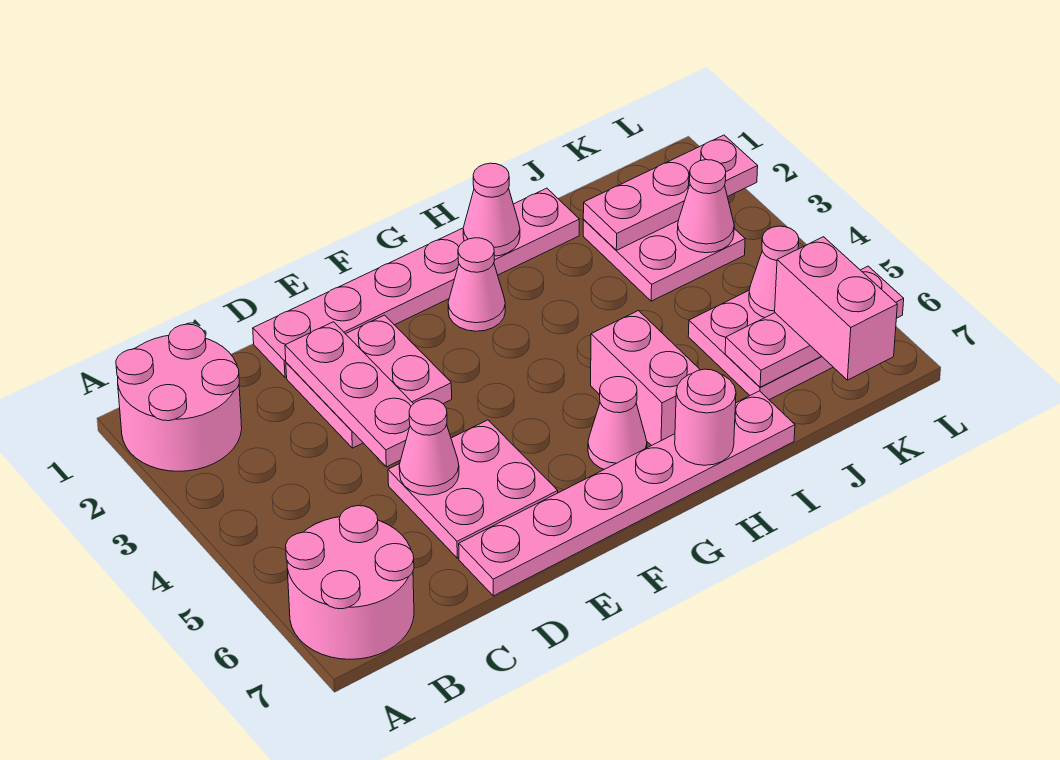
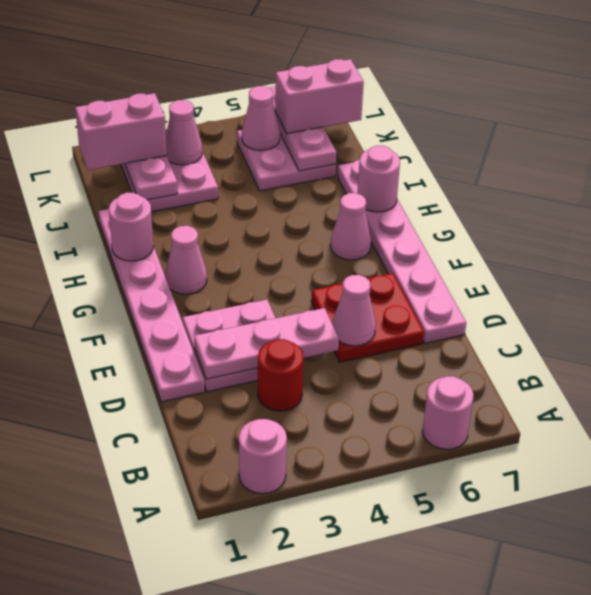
pink round brick A1:B2 level 1 -> pink round brick A2 level 1
pink round brick A6:B7 level 1 -> pink round brick A6 level 1
none -> red round brick C3 level 1
pink plate D5:E6 level 1 -> red plate D5:E6 level 1
pink cone H1 level 2 -> pink round brick H1 level 2
pink brick H5:H6 level 1 -> pink brick K1:K2 level 3

